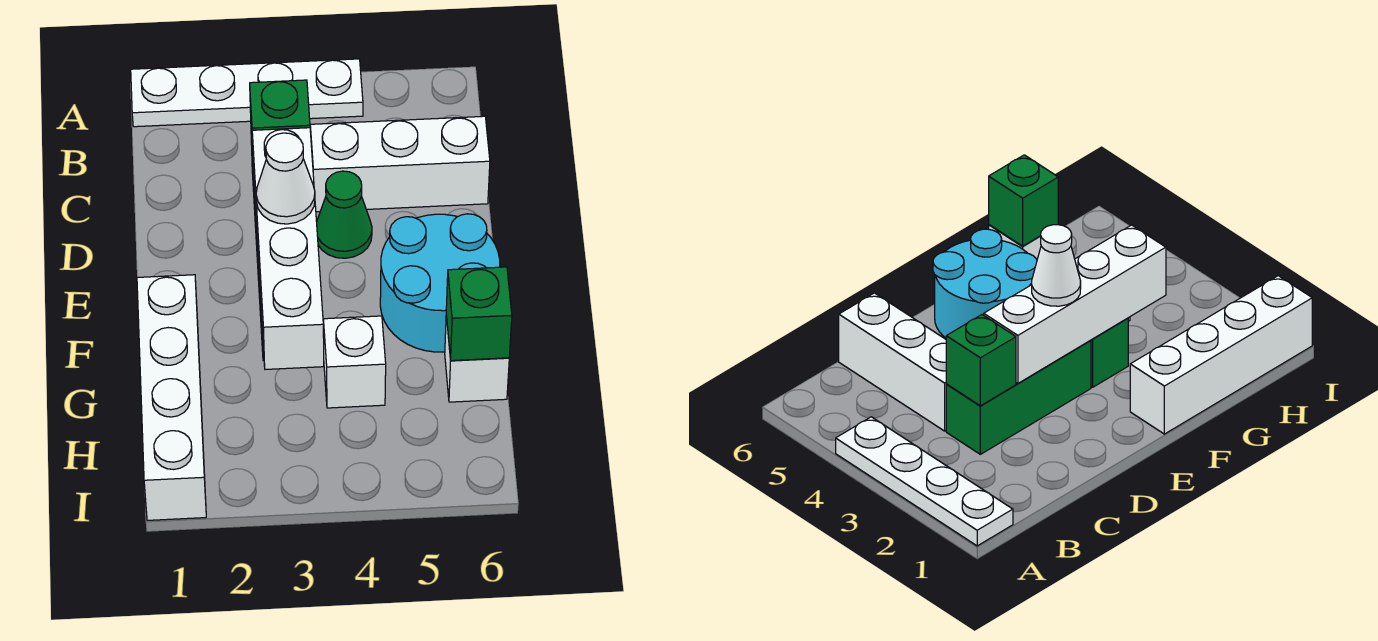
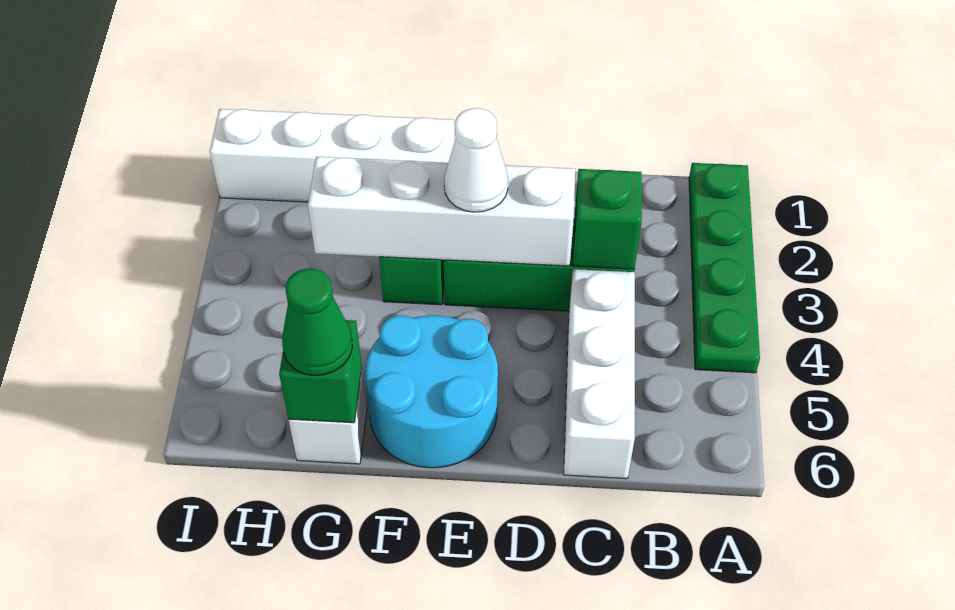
white plate A1:A4 level 1 -> green plate A1:A4 level 1
green cone D4 level 1 -> green cone G6 level 3
white brick G4 level 1 -> none

